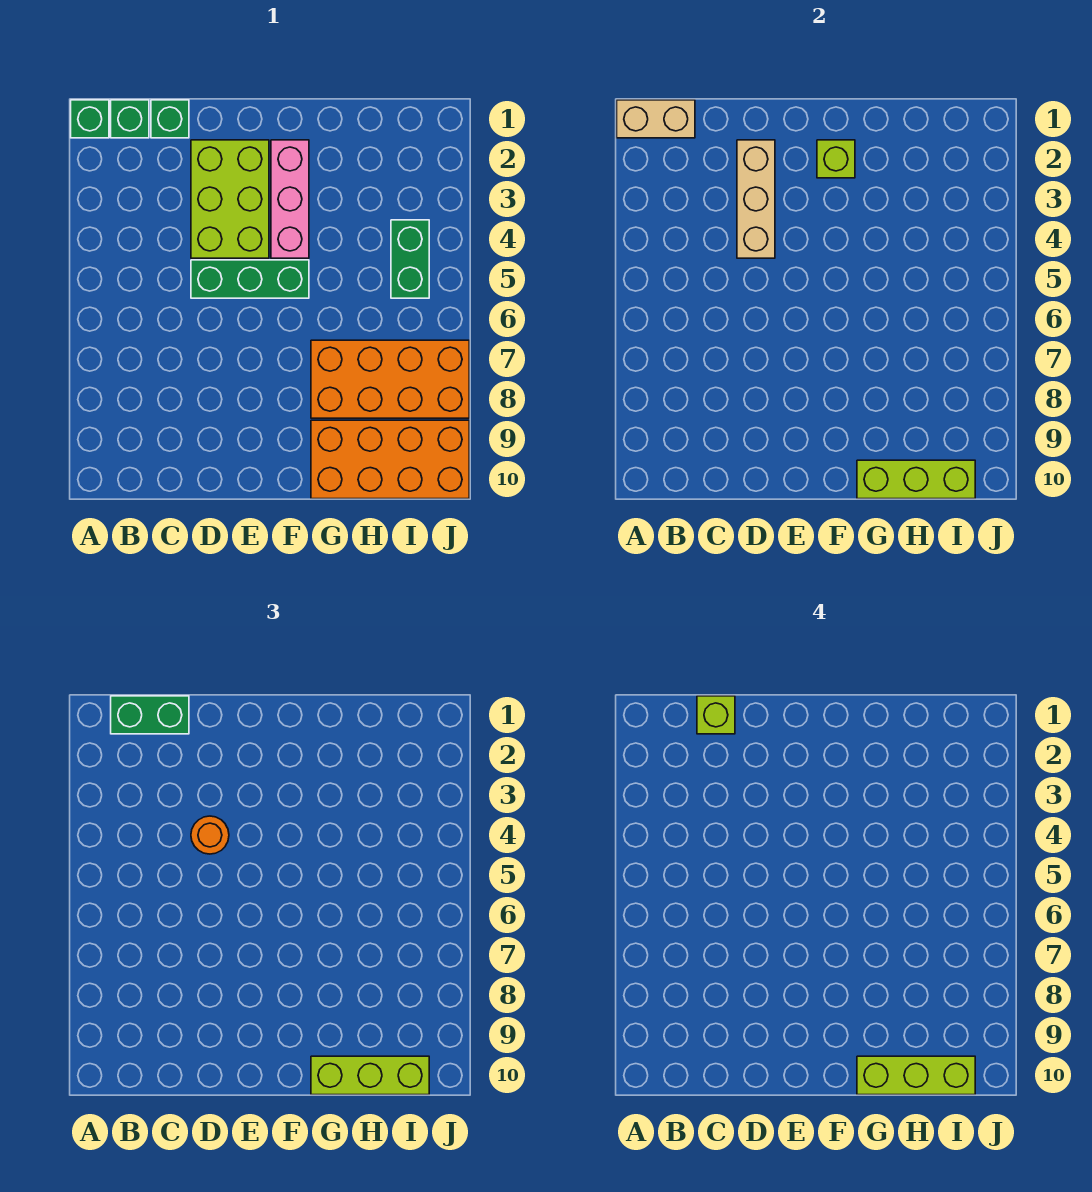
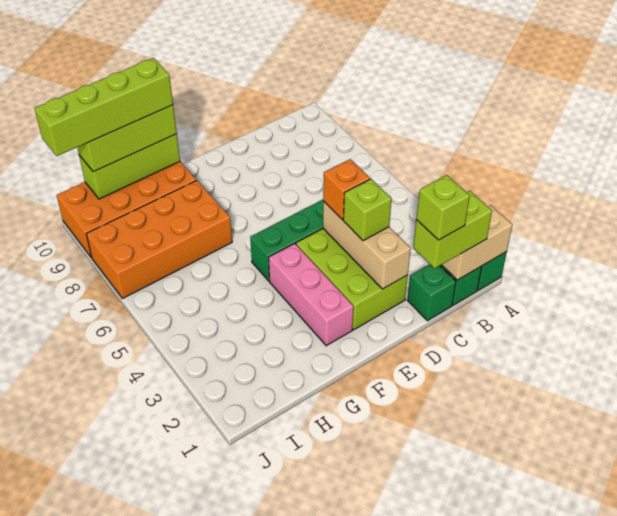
green brick B1:C1 level 3 -> lime brick B1:C1 level 3
orange round brick D4 level 3 -> orange brick D4 level 3
lime brick F2 level 2 -> lime brick D3 level 3
lime brick G10:I10 level 4 -> lime brick G10:J10 level 4
green brick I4:I5 level 1 -> none

